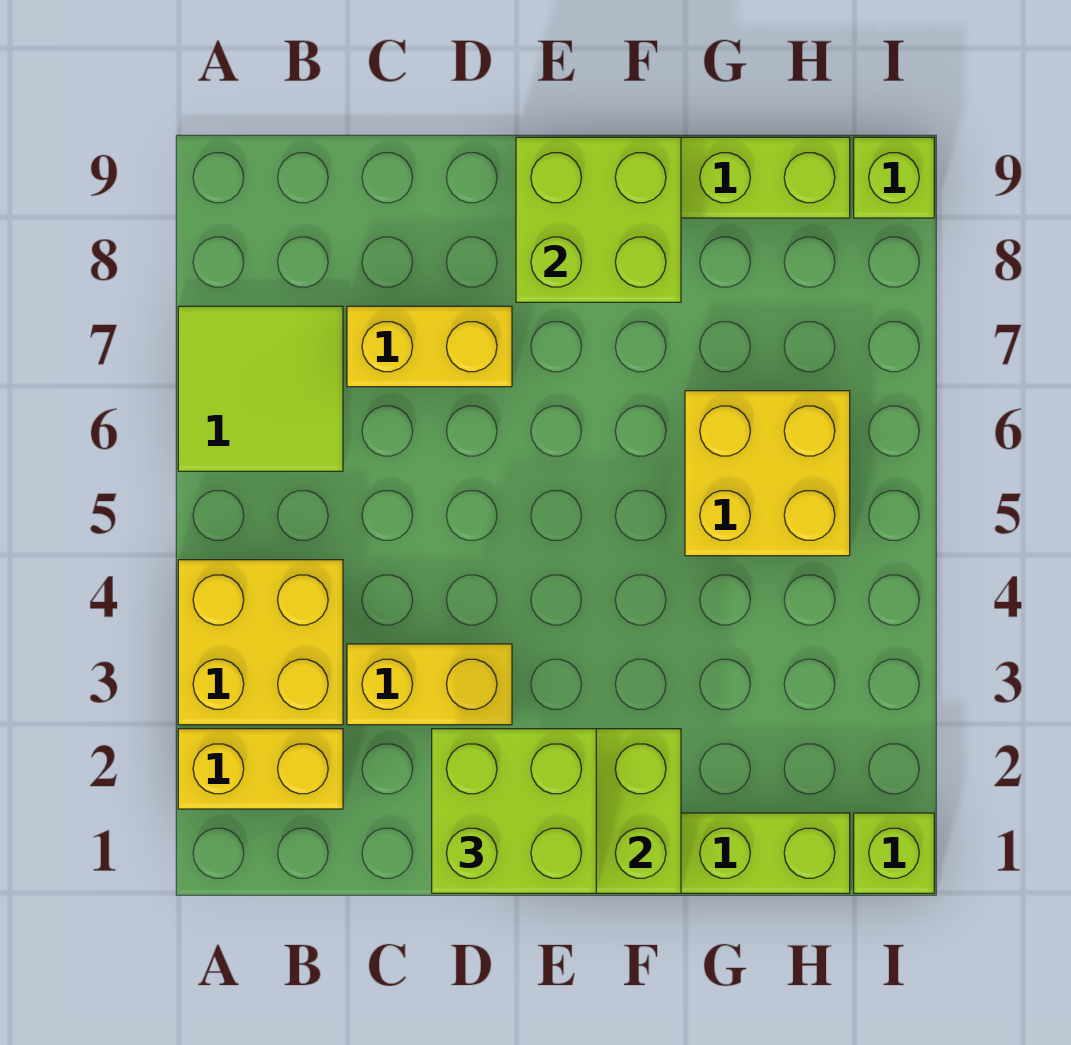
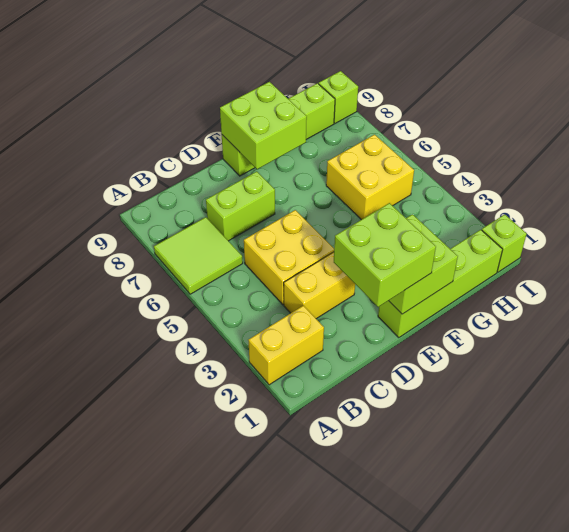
yellow brick A3:B4 level 1 -> yellow brick C4:D5 level 1
yellow brick C7:D7 level 1 -> lime brick C7:D7 level 1

